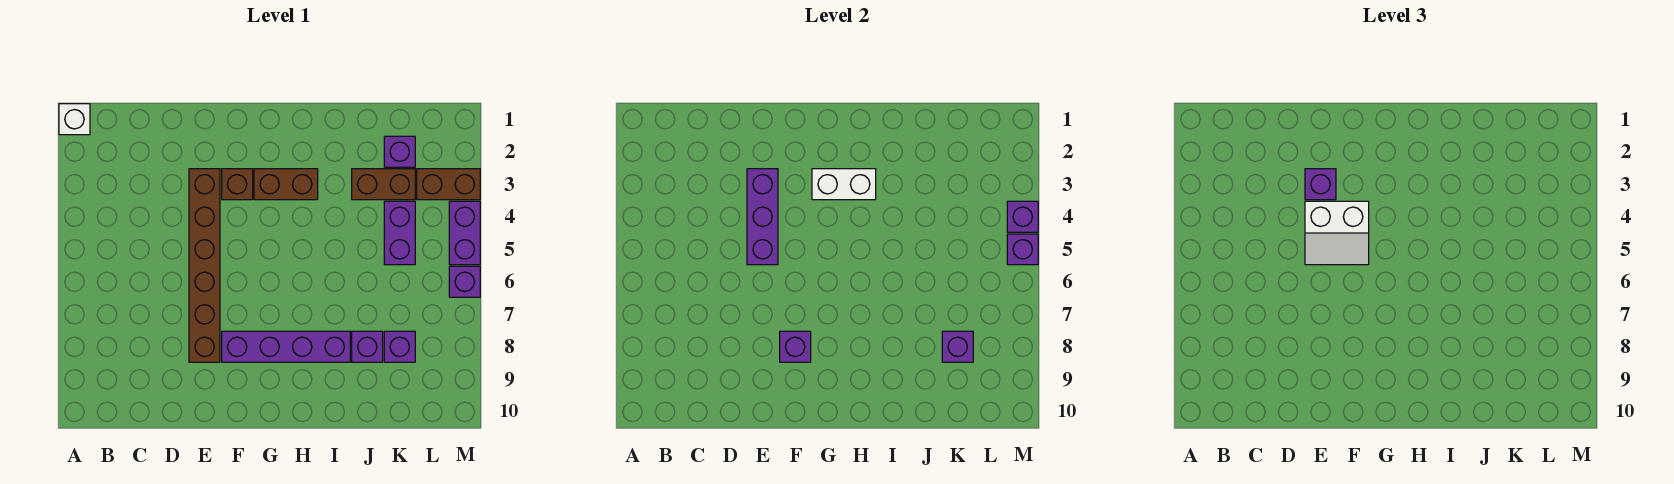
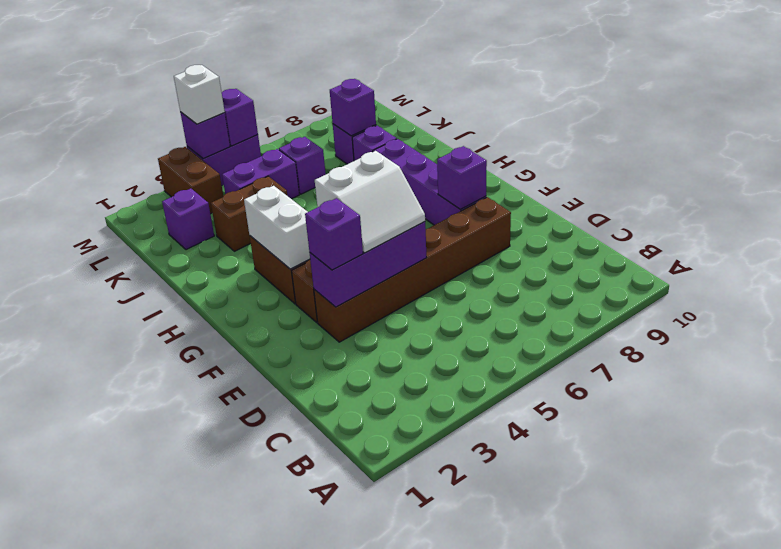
white brick A1 level 1 -> white brick M4 level 3
white slope E4:F5 level 3 top 4 -> white slope E4:F5 level 3 top F
brown brick J3:K3 level 1 -> brown brick J3:J4 level 1
purple brick M6 level 1 -> purple brick K6 level 1

